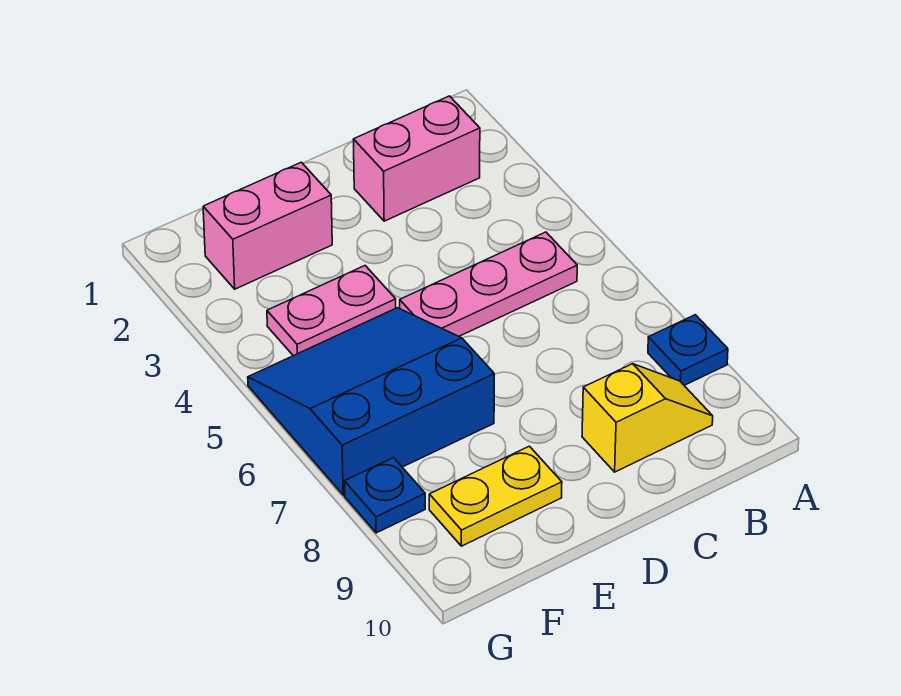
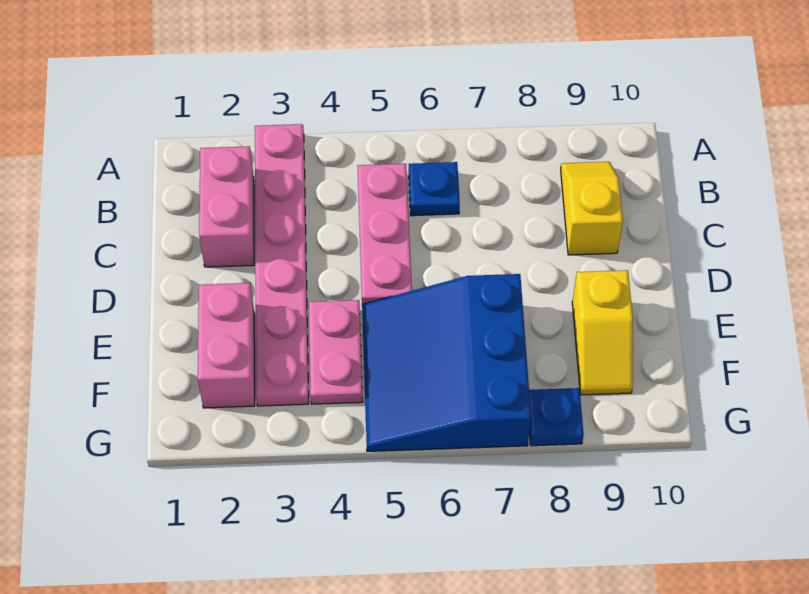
none -> pink plate A3:F3 level 1
blue plate A8 level 1 -> blue plate B6 level 1
yellow plate E9:F9 level 1 -> yellow slope E9:F9 level 1 top E

